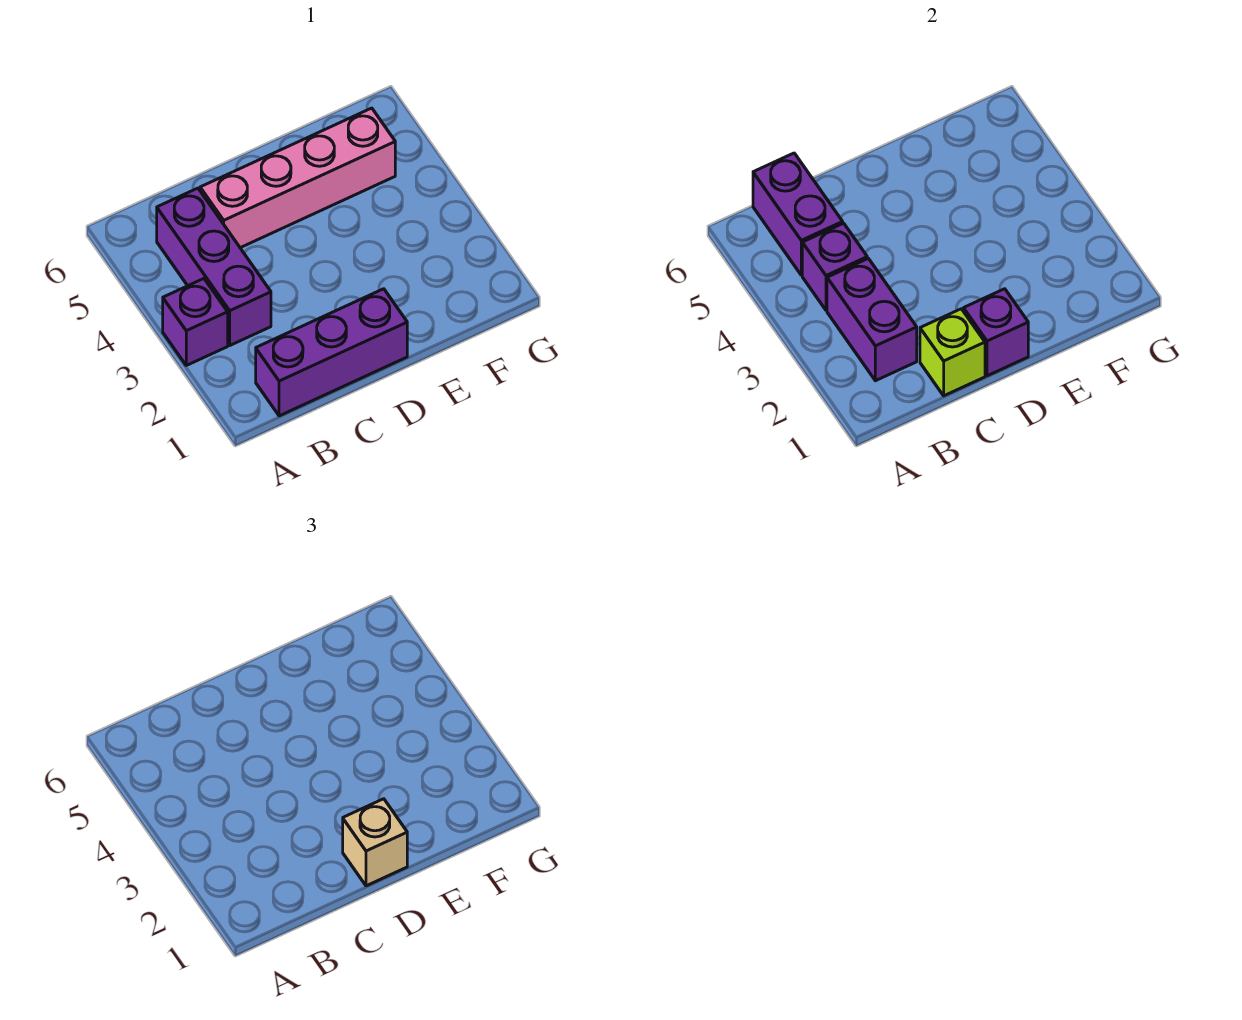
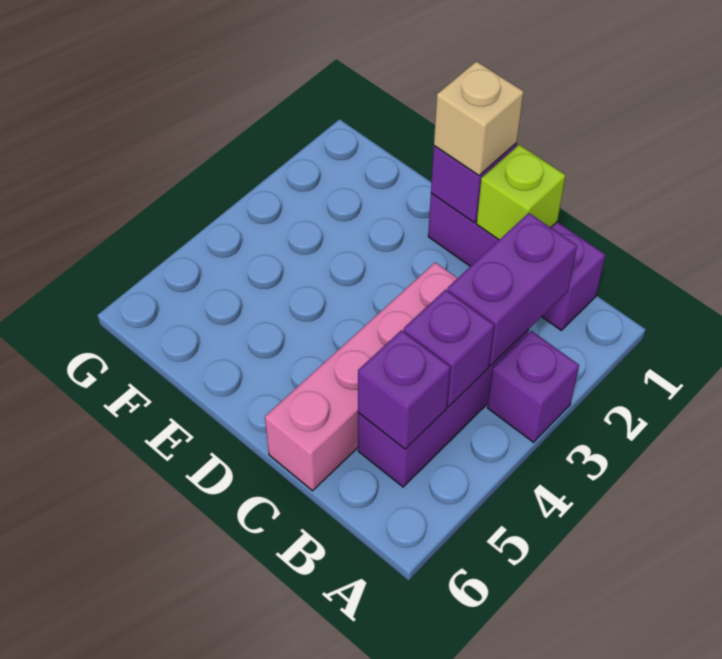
purple brick B5:B6 level 2 -> purple brick B5 level 2
pink brick C5:F5 level 1 -> pink brick C3:C6 level 1

